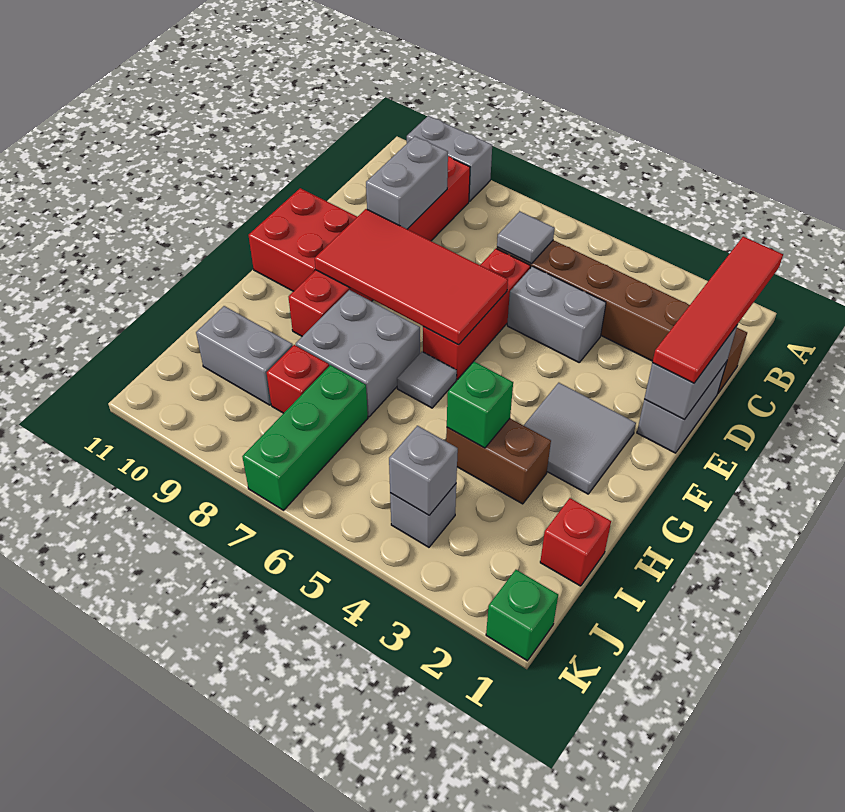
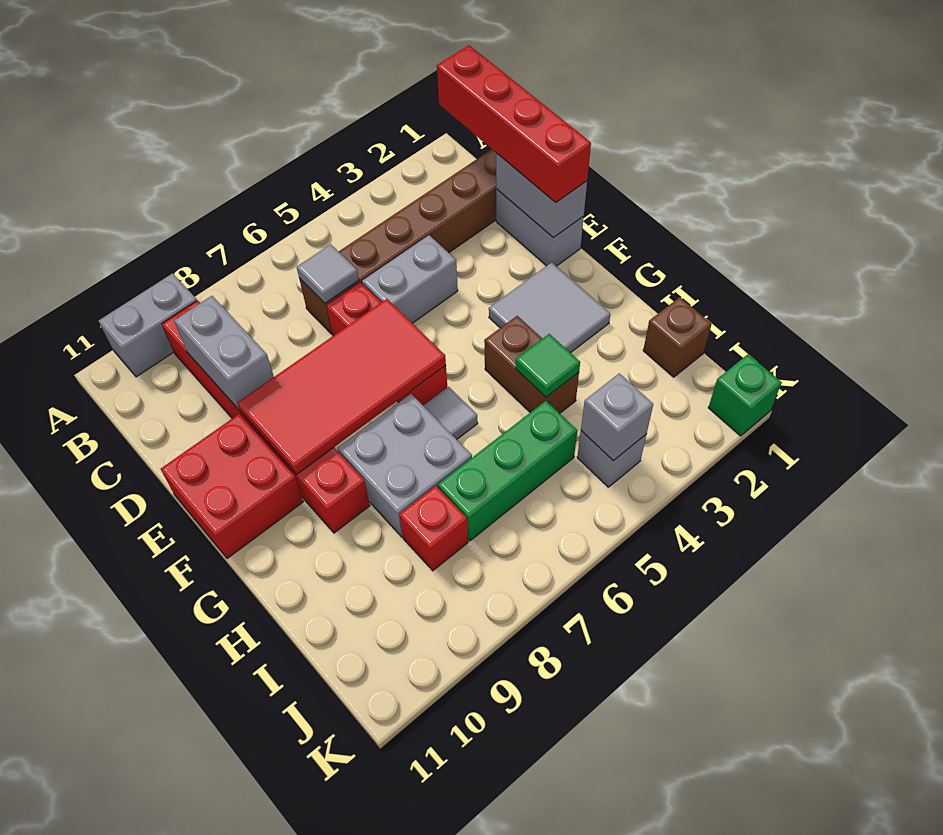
red tile B1:E1 level 3 -> red brick B1:E1 level 3
brown brick H3:H4 level 1 -> brown brick G4:H4 level 1
green brick H4 level 2 -> green tile H4 level 2
red brick I1 level 1 -> brown brick I1 level 1
green brick I7:K7 level 1 -> green brick I5:I7 level 1
grey brick I9:I10 level 1 -> none

